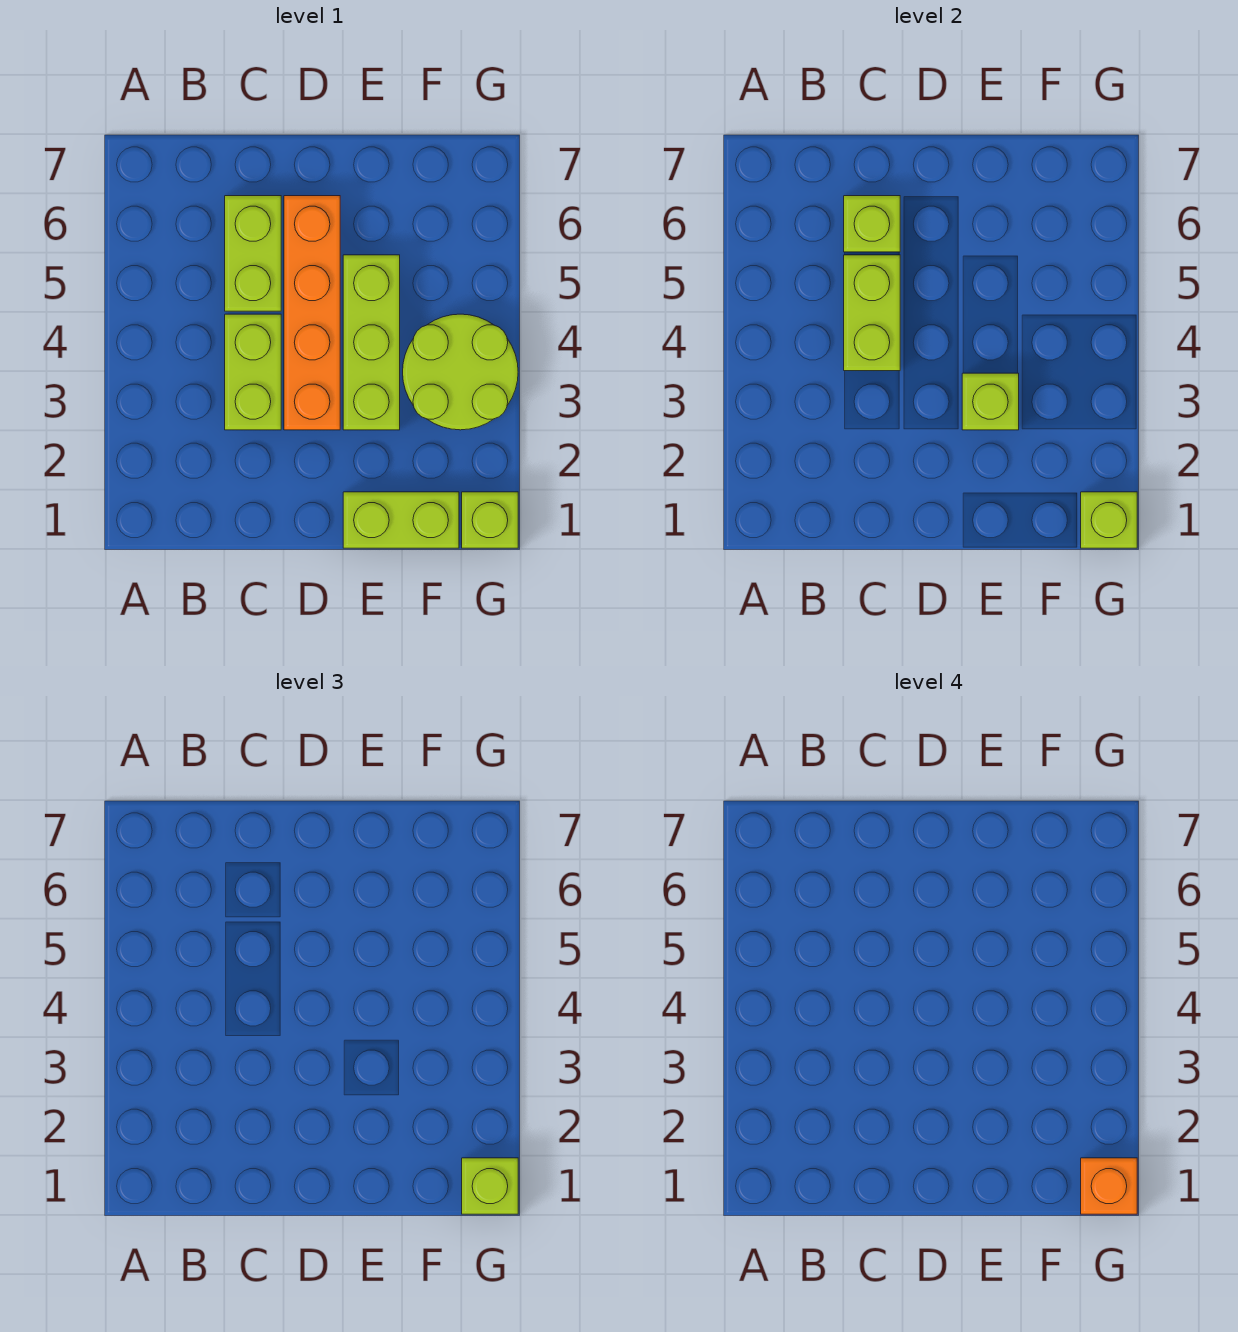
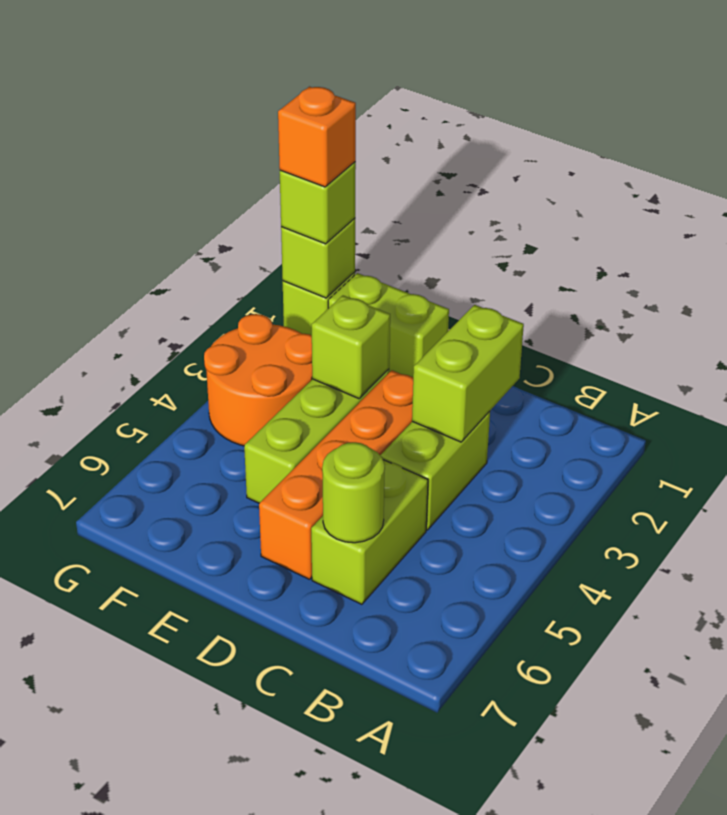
lime brick C4:C5 level 2 -> lime brick C2:C3 level 2
lime brick C6 level 2 -> lime round brick C6 level 2
lime round brick F3:G4 level 1 -> orange round brick F3:G4 level 1

